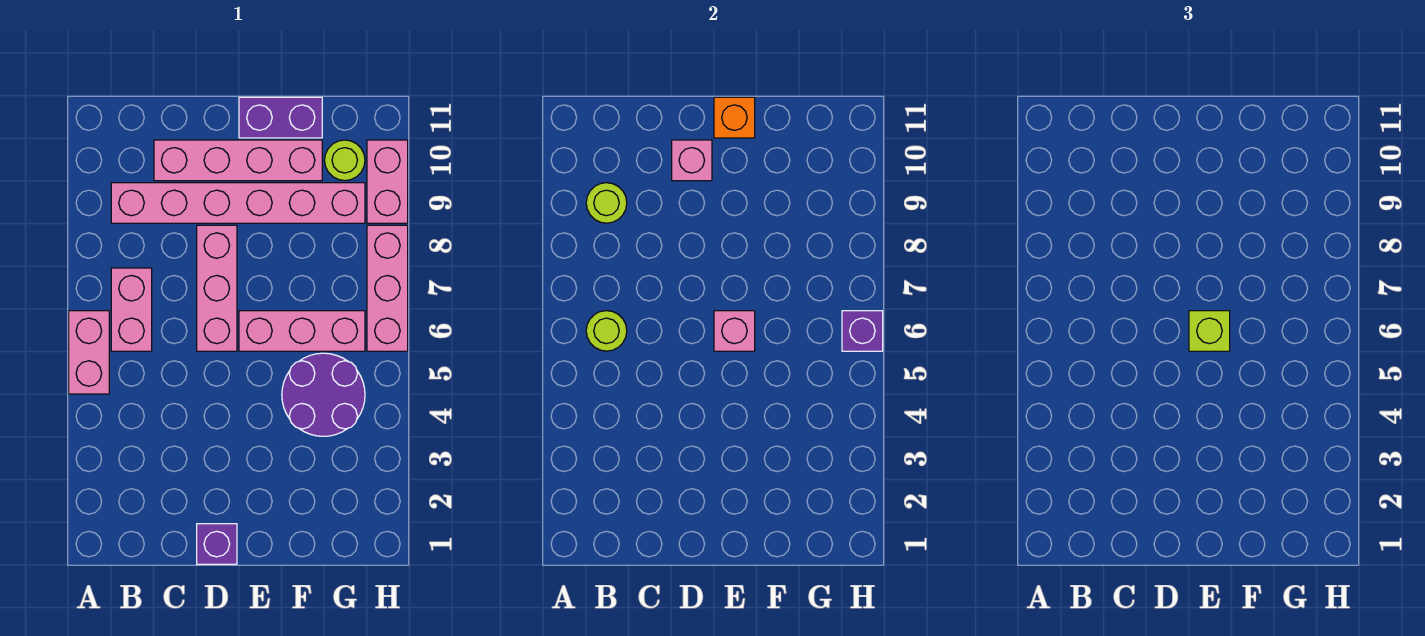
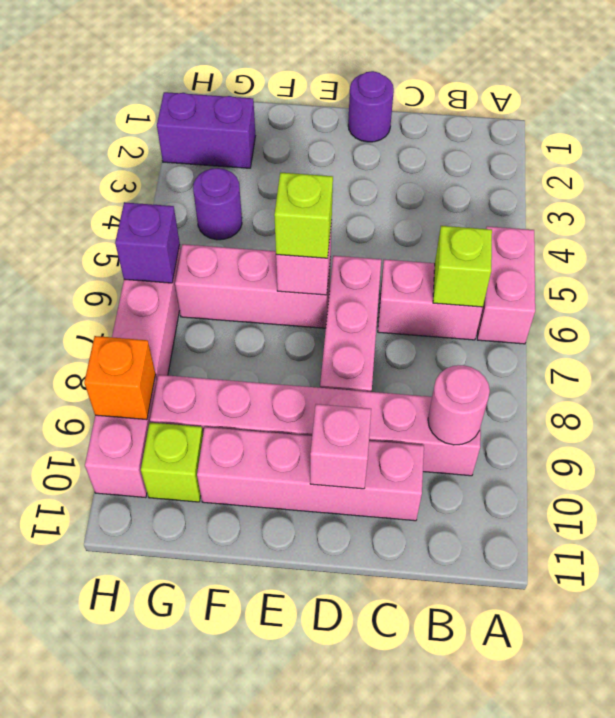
pink brick B6:B7 level 1 -> pink brick B6:C6 level 1
lime round brick B6 level 2 -> lime brick B6 level 2
lime round brick B9 level 2 -> pink round brick B9 level 2
purple brick D1 level 1 -> purple round brick D1 level 1
purple brick E11:F11 level 1 -> purple brick G2:H2 level 1
orange brick E11 level 2 -> orange brick H9 level 2
purple round brick F4:G5 level 1 -> purple round brick G4 level 1
lime round brick G10 level 1 -> lime brick G10 level 1

